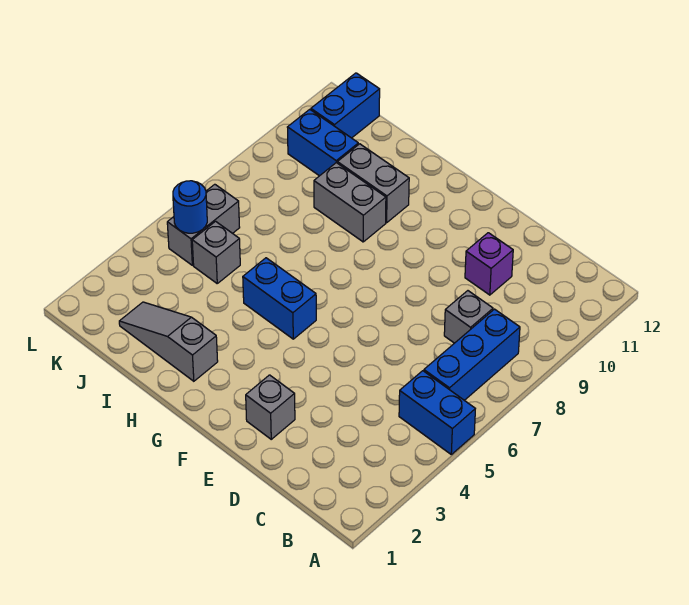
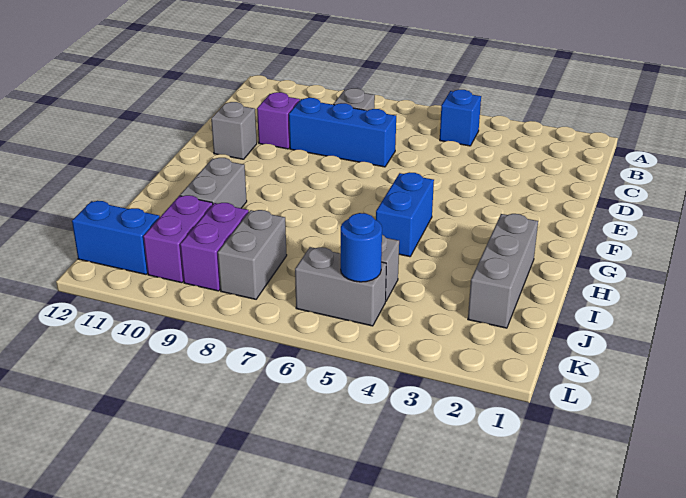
blue brick A5:B5 level 1 -> blue brick B5 level 1
blue brick B6:B8 level 1 -> blue brick D7:D9 level 1
grey brick E2 level 1 -> grey brick E11 level 1
grey slope H2:J2 level 1 top H -> grey brick H2:J2 level 1
grey brick H9:I9 level 1 -> grey brick J8:K8 level 1
none -> purple brick J9:K9 level 1
blue brick J10:K10 level 1 -> purple brick J10:K10 level 1

